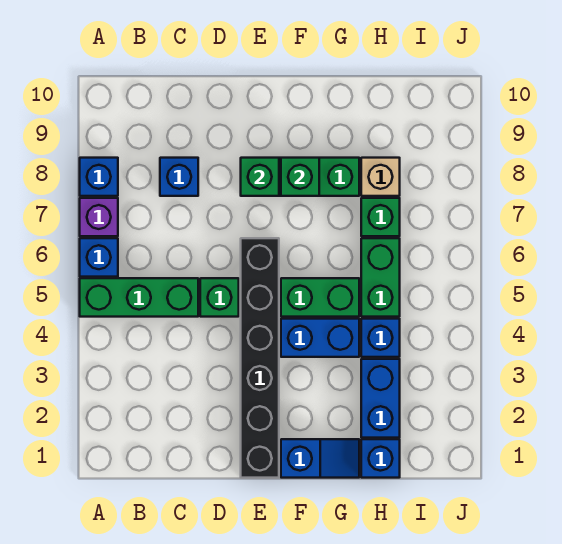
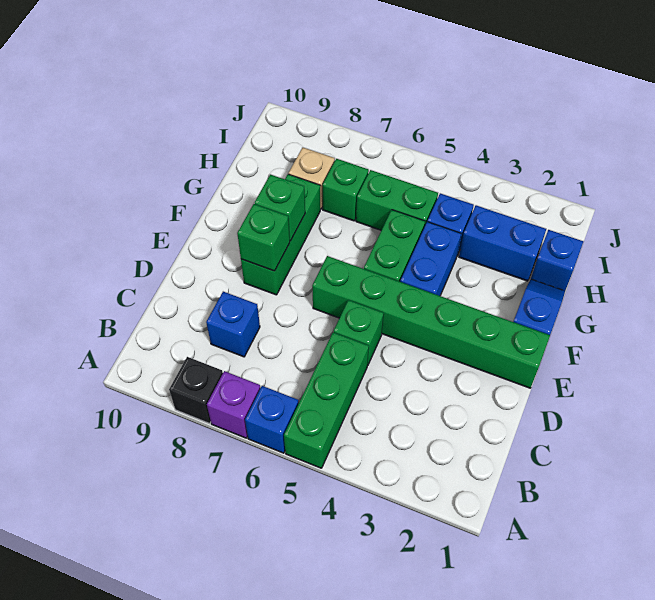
blue brick A8 level 1 -> black brick A8 level 1
black brick E1:E6 level 1 -> green brick E1:E6 level 1

